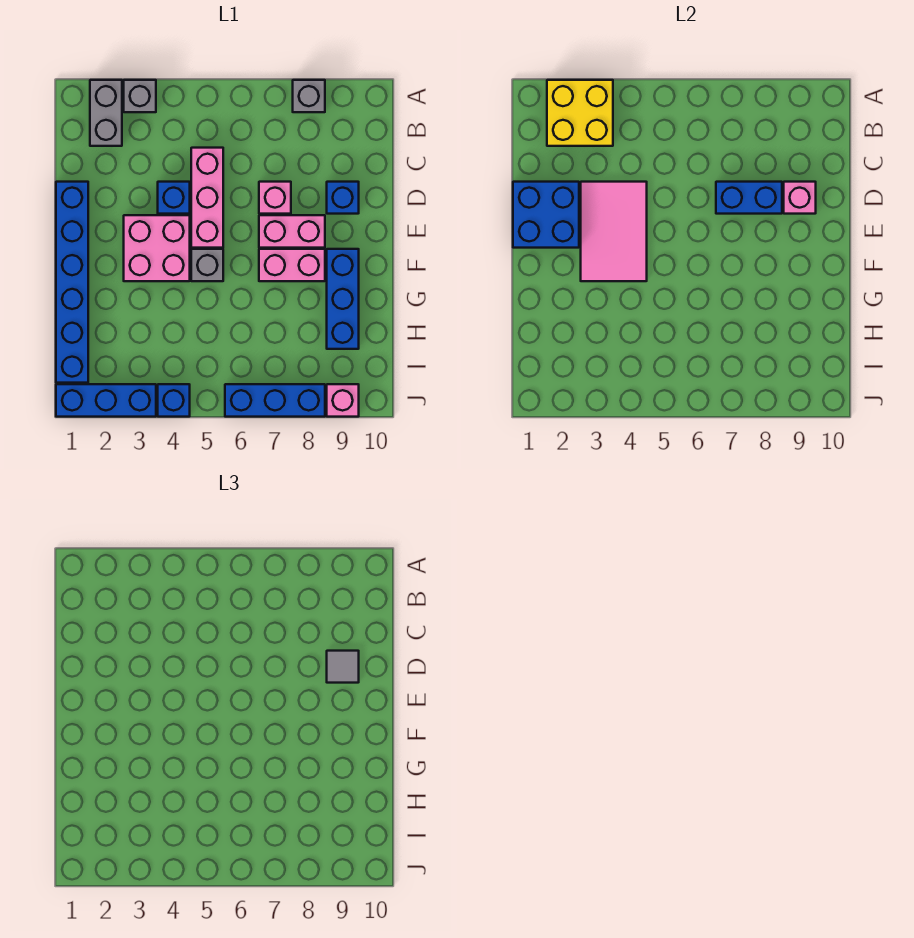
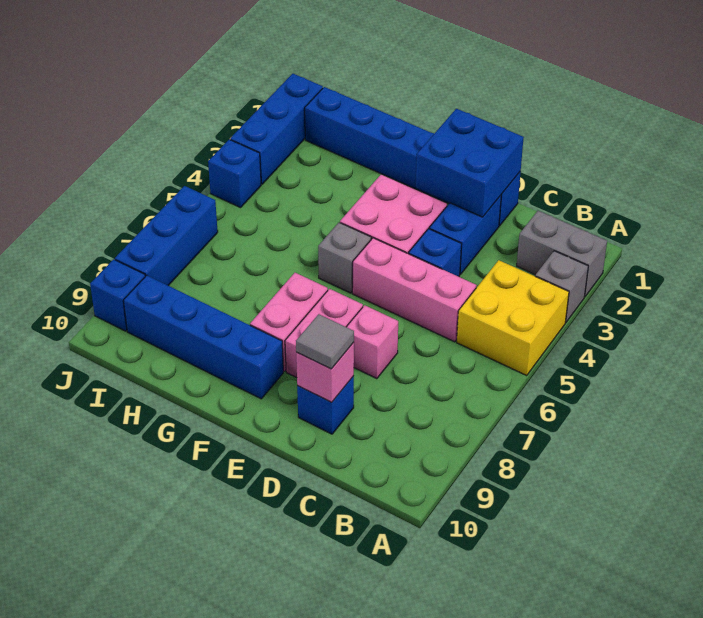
yellow brick A2:B3 level 2 -> yellow brick A4:B5 level 1
grey brick A8 level 1 -> none
pink tile D3:F4 level 2 -> none
blue brick D7:D8 level 2 -> blue brick D2:D3 level 1
blue brick F9:H9 level 1 -> blue brick F9:I9 level 1
pink brick J9 level 1 -> blue brick J9 level 1

